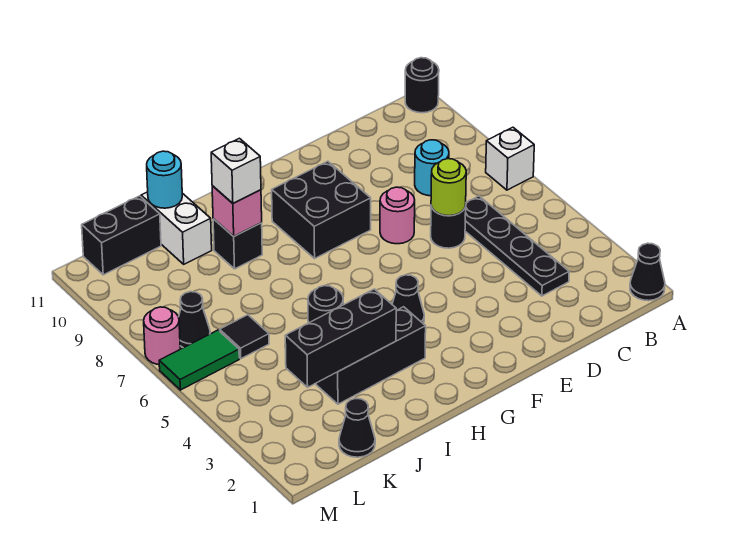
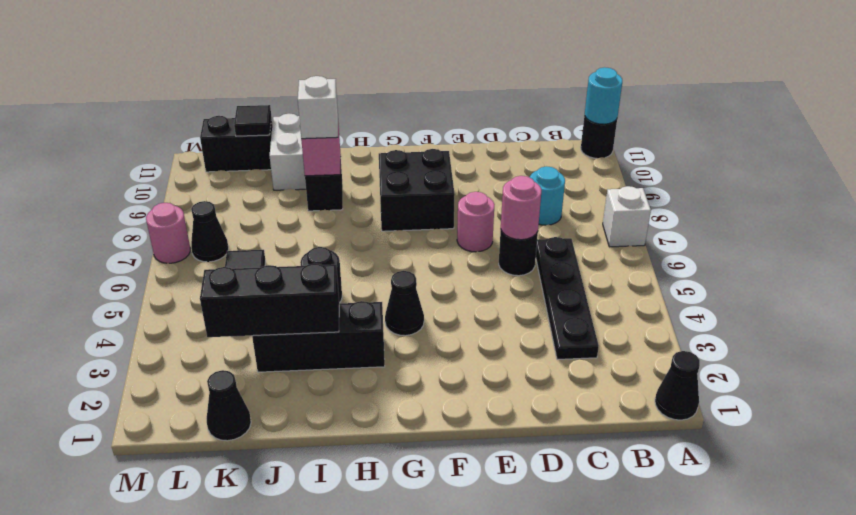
lime round brick D6 level 2 -> pink round brick D6 level 2
cyan round brick J11 level 2 -> cyan round brick A11 level 2
none -> black tile K11 level 2
green tile L6:M6 level 1 -> none

